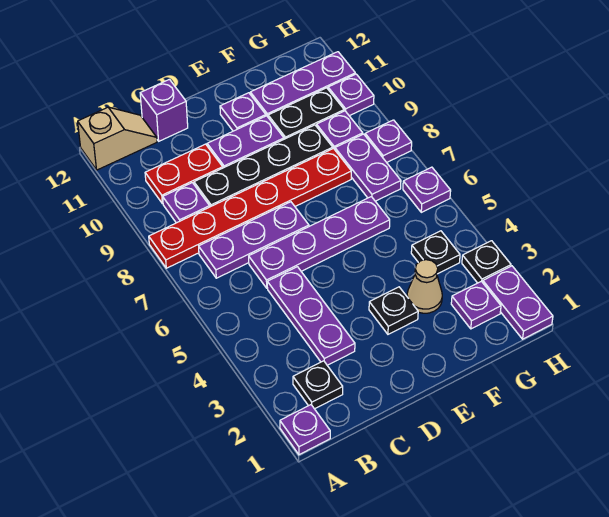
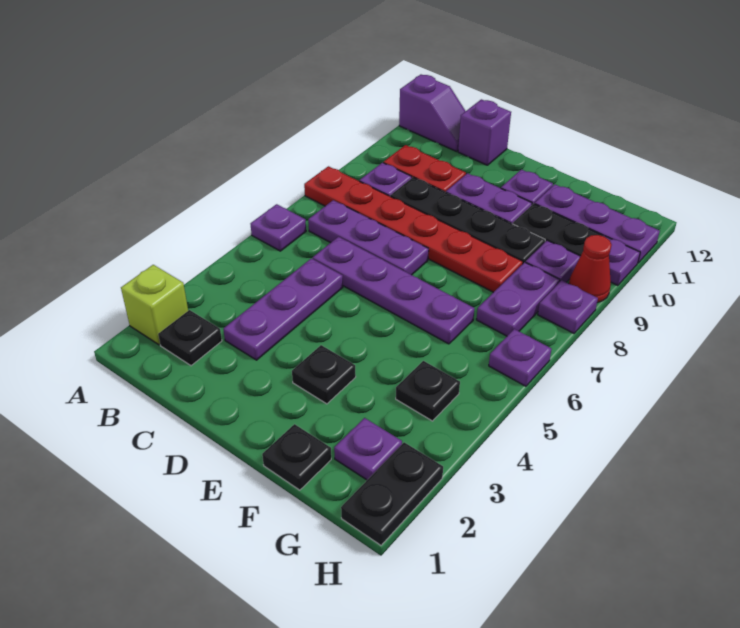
purple plate A1 level 1 -> purple plate A6 level 1
none -> lime brick A2 level 1
tan slope A12:B12 level 1 top A -> purple slope A12:B12 level 1 top A
tan cone F3 level 1 -> none
purple plate H1:H2 level 1 -> black plate H1:H2 level 1
black plate H3 level 1 -> black plate F1 level 1
none -> red cone H9 level 1

